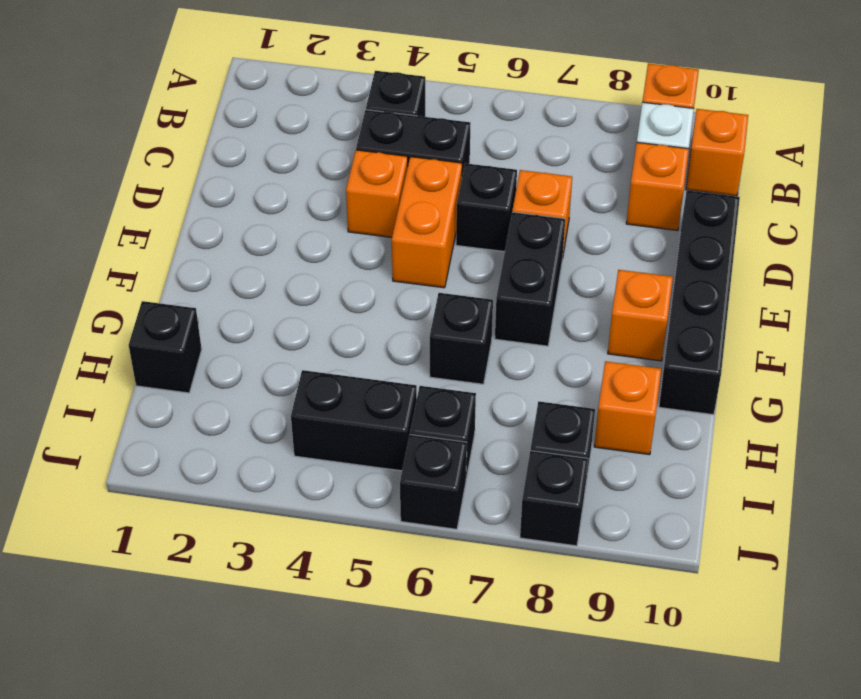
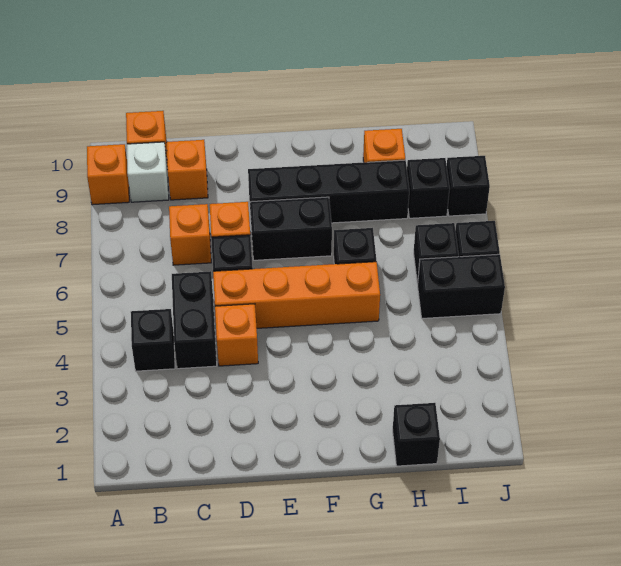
orange brick D5:E5 level 1 -> orange brick D5:G5 level 1
black brick D10:G10 level 1 -> black brick E8:H8 level 1
orange brick F9 level 1 -> orange brick C7 level 1
black brick I4:I5 level 1 -> black brick I5:J5 level 1

